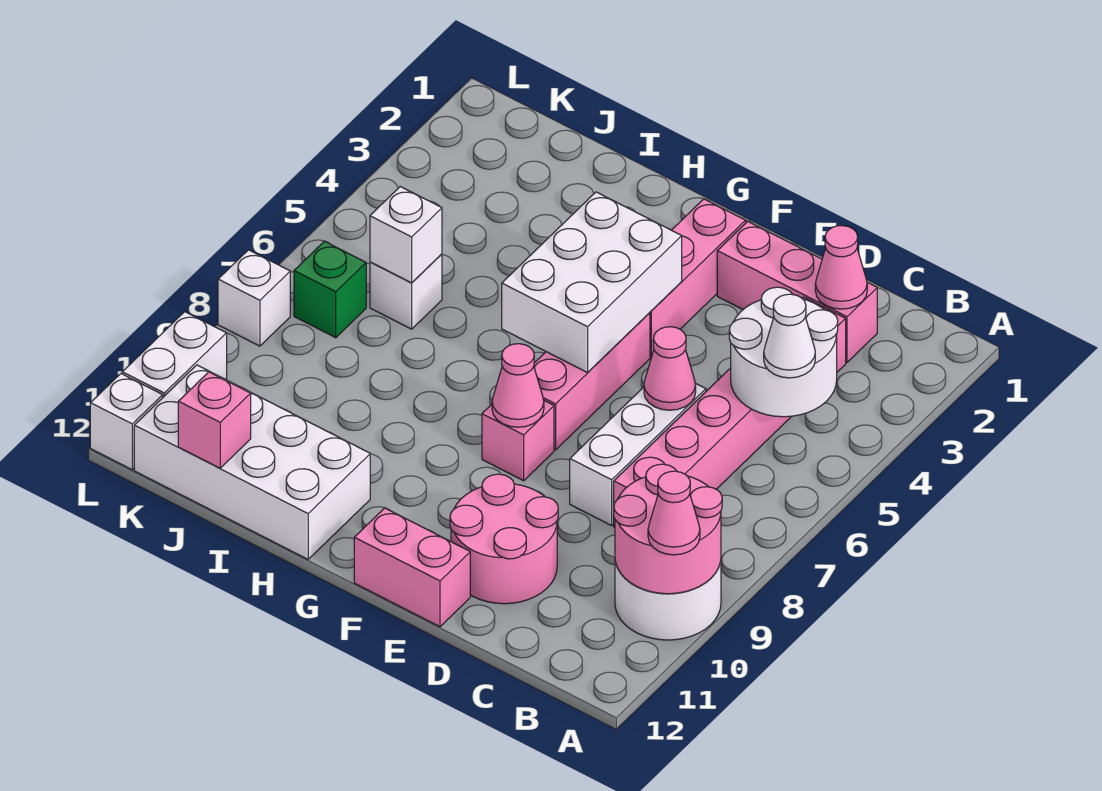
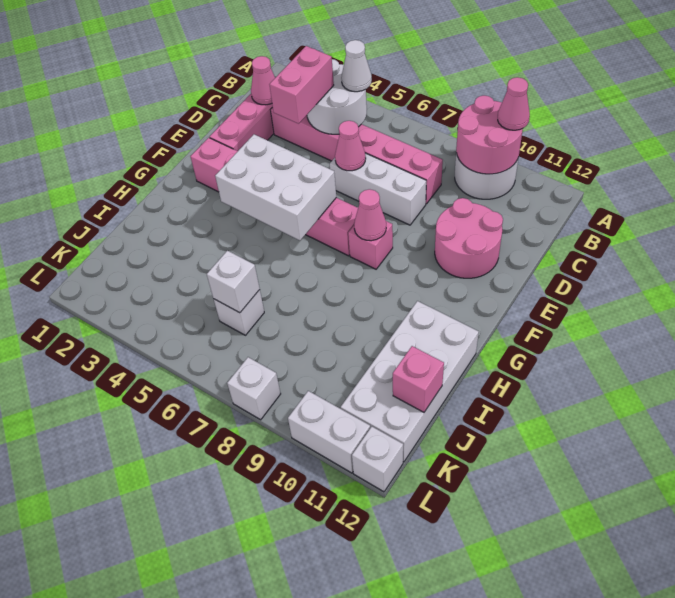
pink brick E12:F12 level 1 -> pink brick C4:D4 level 3
green brick K7 level 1 -> none

